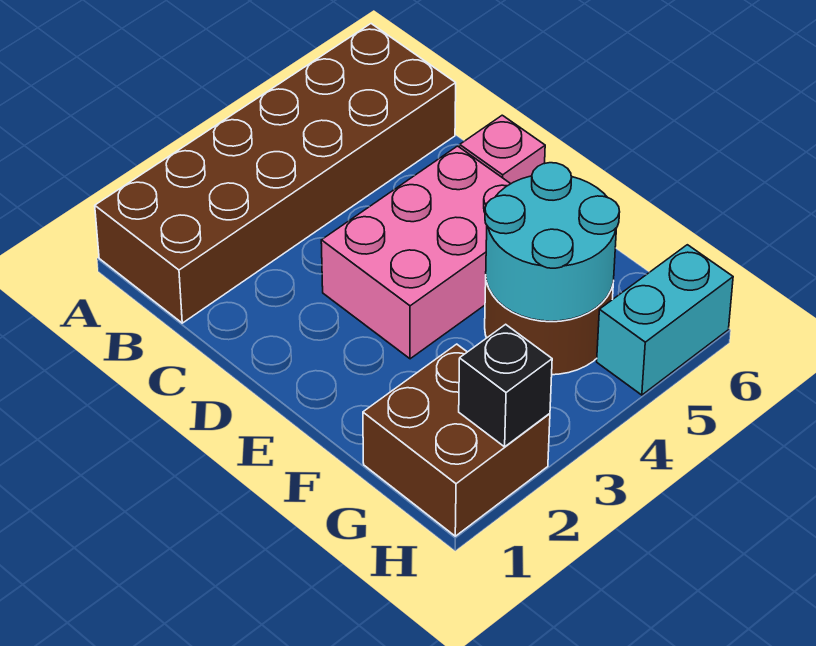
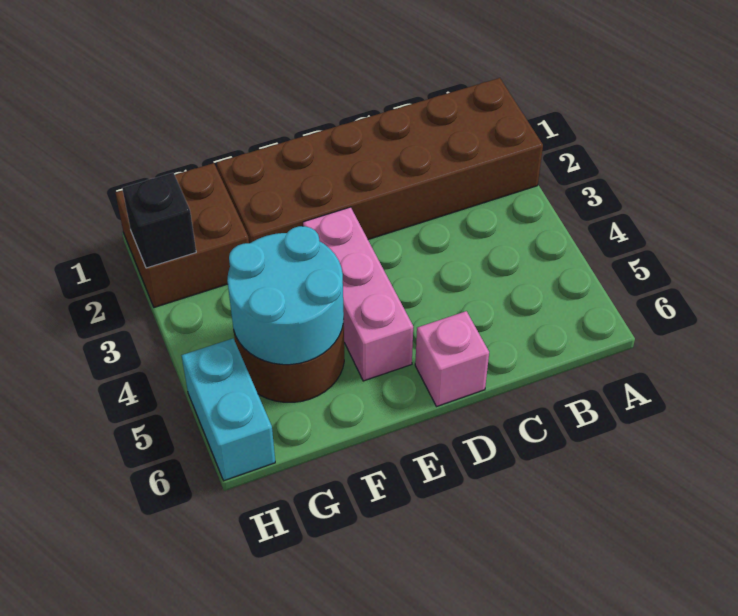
brown brick A1:B6 level 1 -> brown brick A1:F2 level 1
pink brick D3:E5 level 1 -> pink brick E3:E5 level 1

